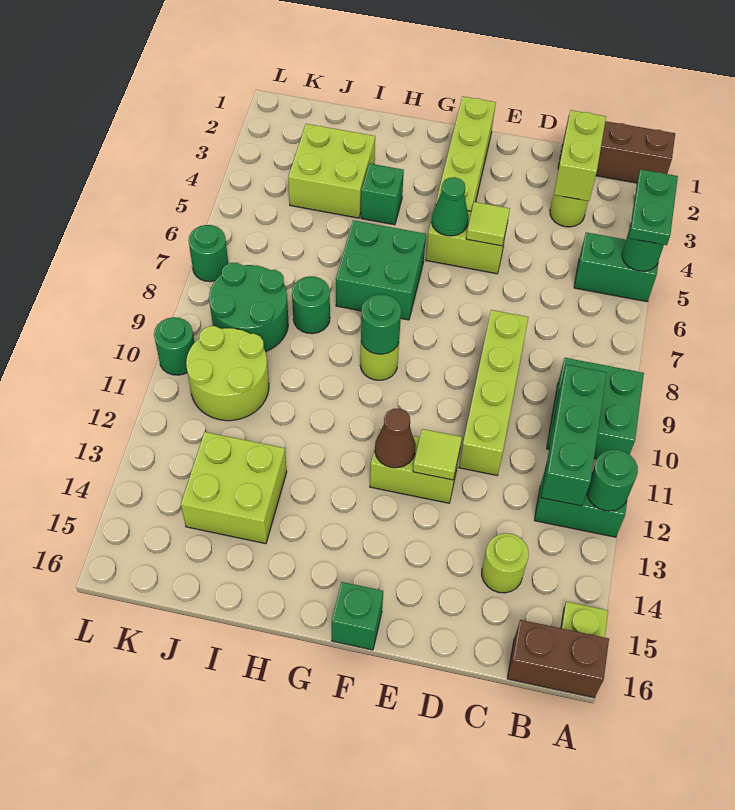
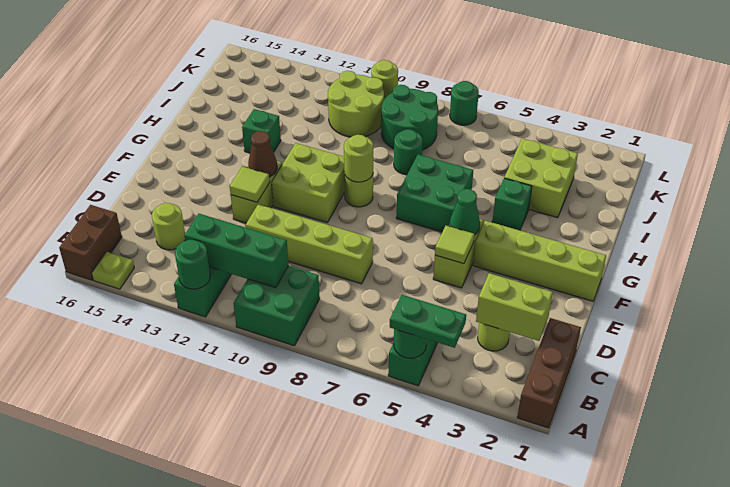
green brick F16 level 1 -> green brick H13 level 1
green round brick G9 level 2 -> lime round brick G9 level 2
lime brick I13:J14 level 1 -> lime brick F10:G11 level 1
green round brick L10 level 1 -> lime round brick L10 level 1

